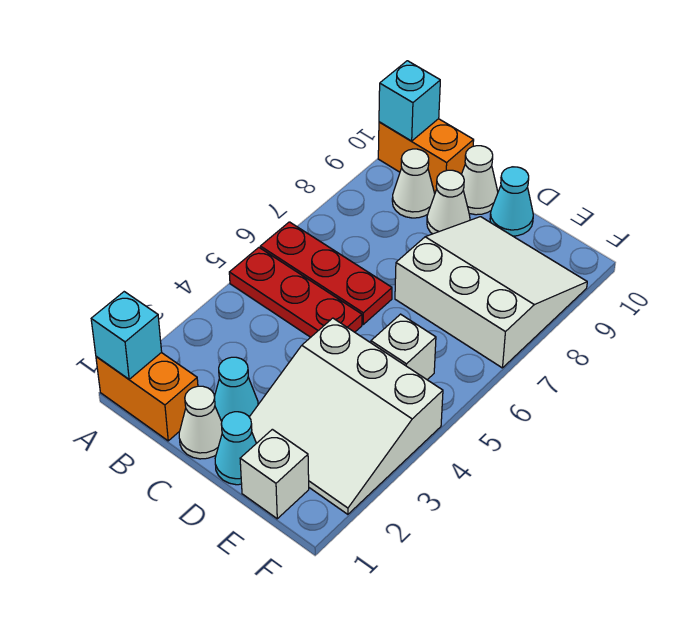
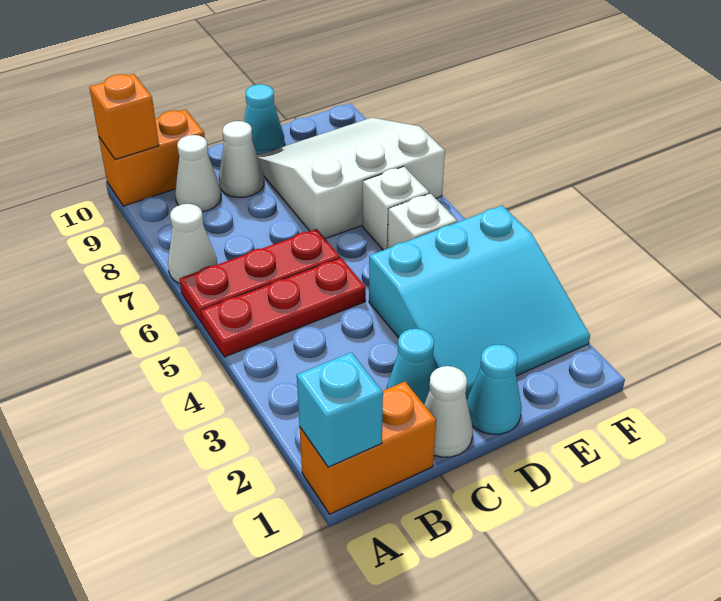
cyan brick A10 level 2 -> orange brick A10 level 2
white cone C10 level 1 -> white cone A7 level 1
white slope D2:F4 level 1 top 4 -> cyan slope D2:F4 level 1 top 4
white brick E1 level 1 -> white brick E6 level 1

